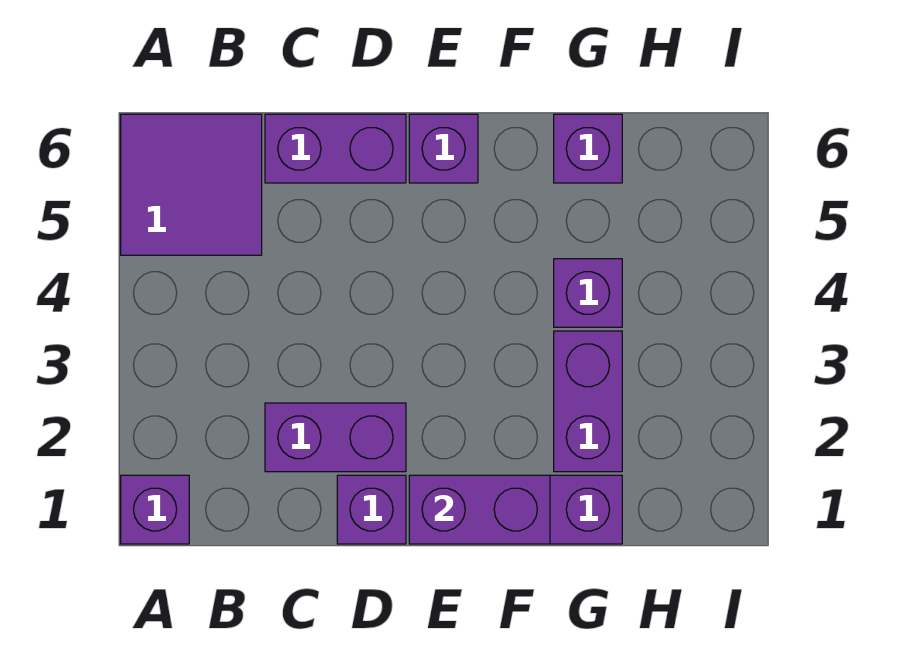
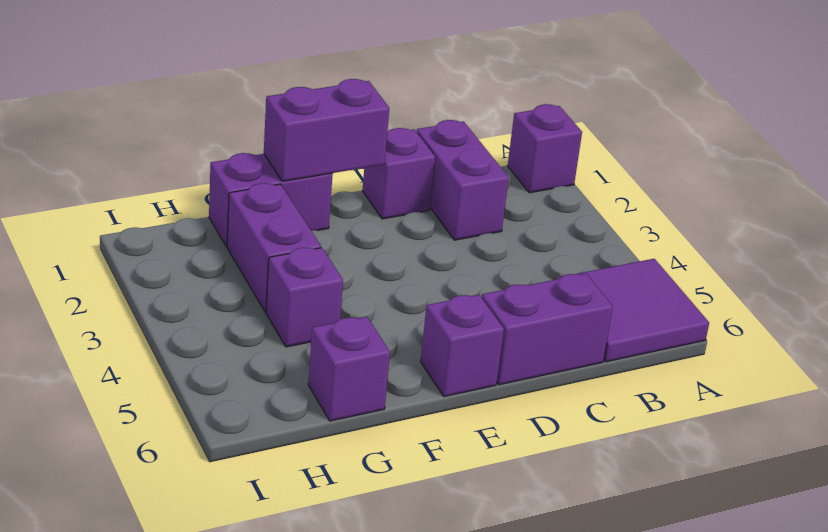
purple brick C2:D2 level 1 -> purple brick C1:C2 level 1

